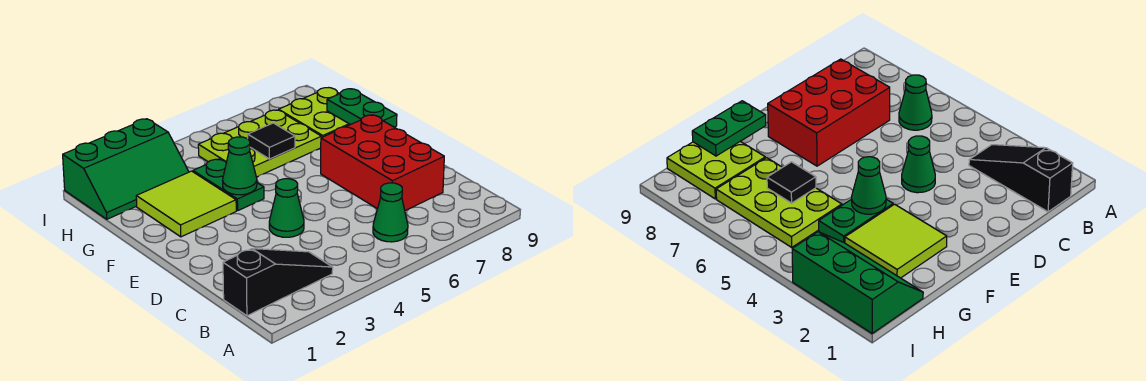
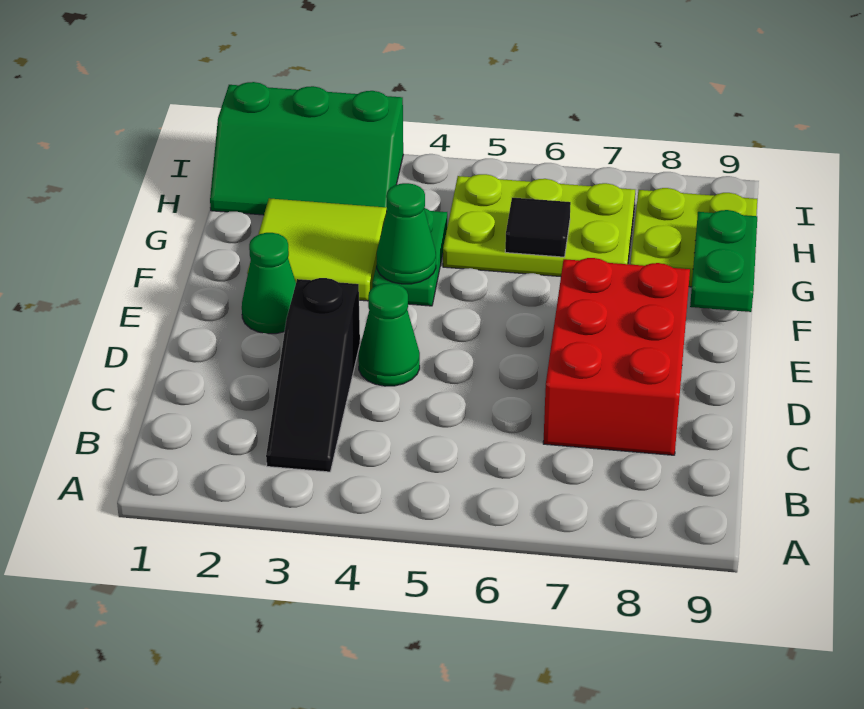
black slope B1:B3 level 1 top 1 -> black slope B3:D3 level 1 top D
green cone B6 level 1 -> green cone E2 level 1

